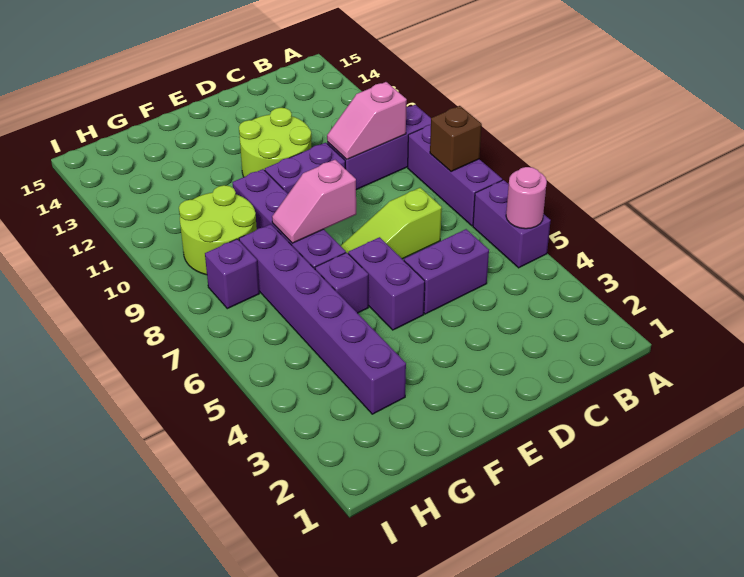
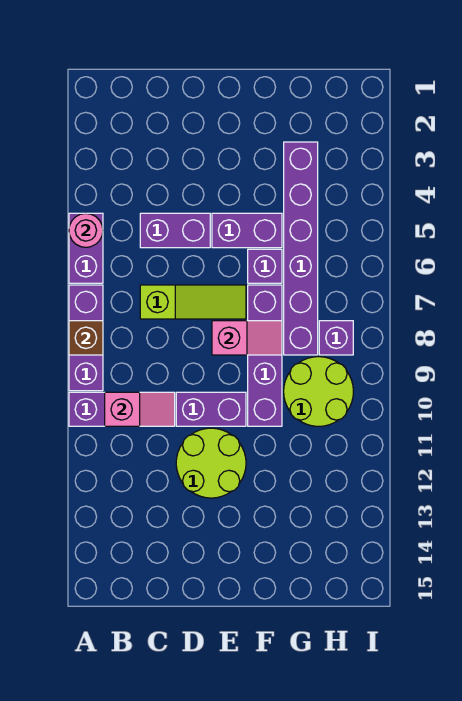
purple brick E5:E6 level 1 -> purple brick E5:F5 level 1

